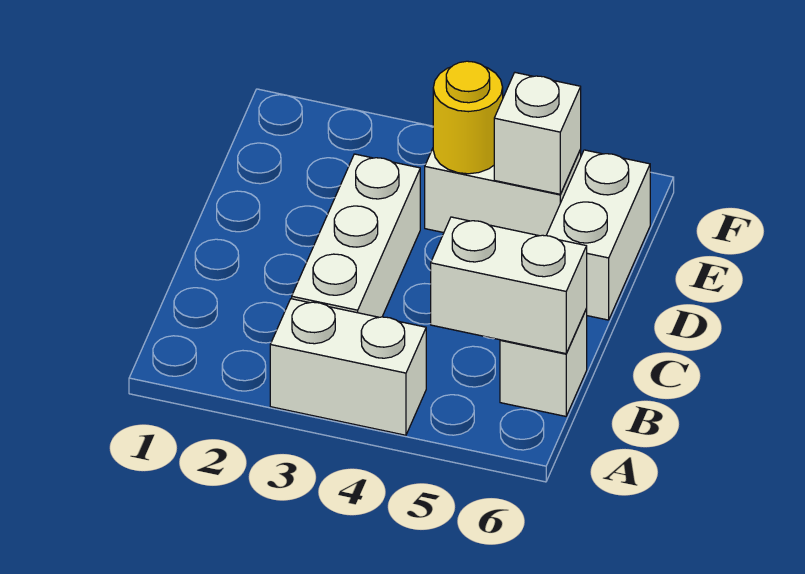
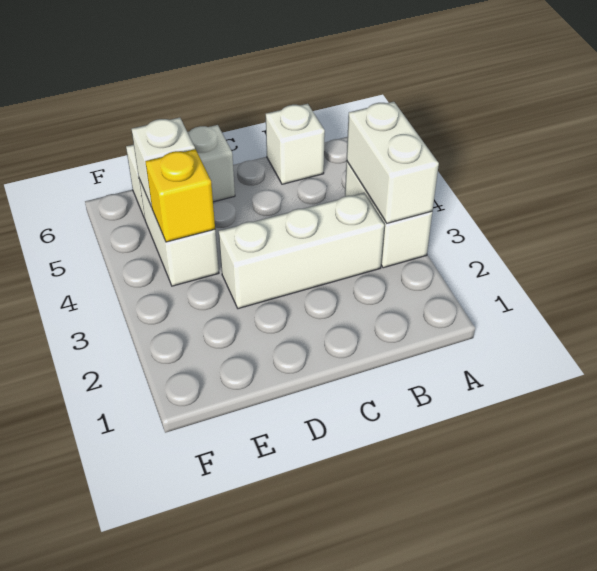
white brick B5:B6 level 2 -> white brick A3:A4 level 2
yellow round brick E4 level 2 -> yellow brick E4 level 2

